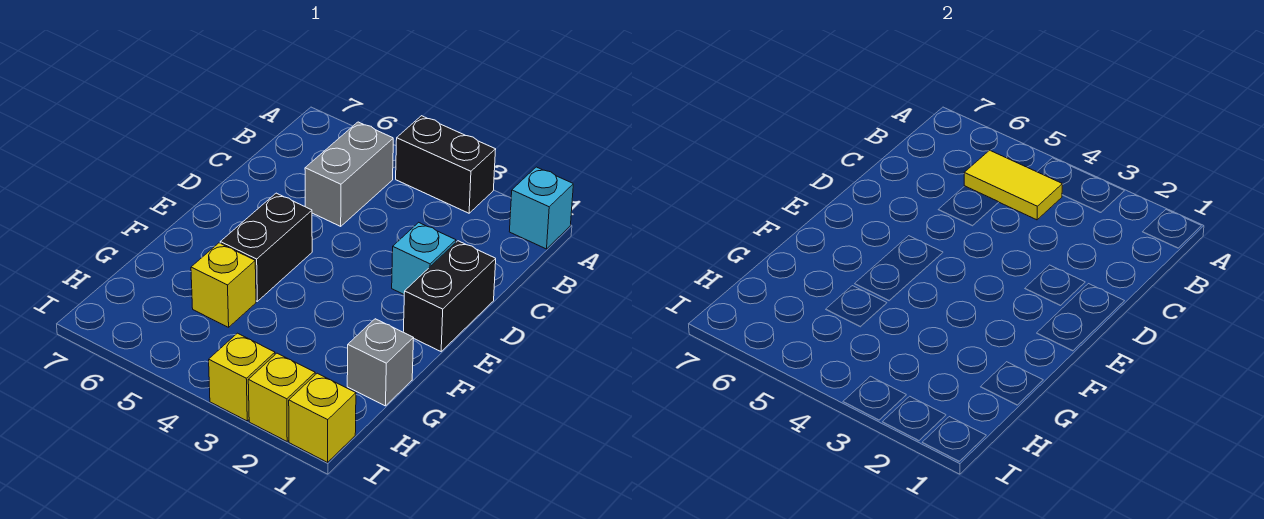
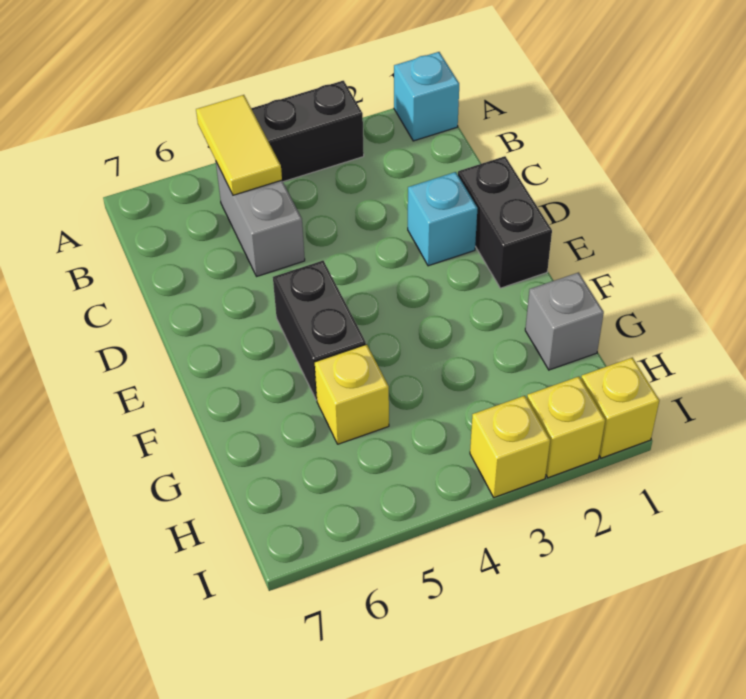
yellow tile B4:B5 level 2 -> yellow tile A5:B5 level 2

